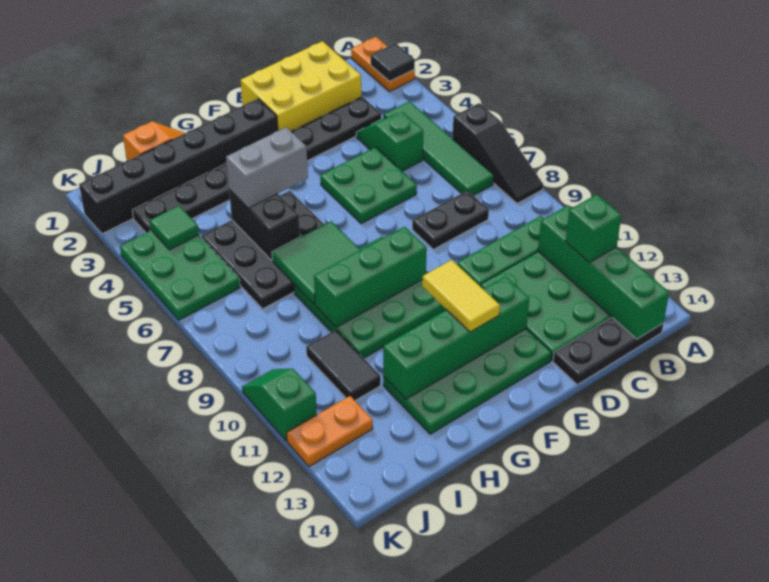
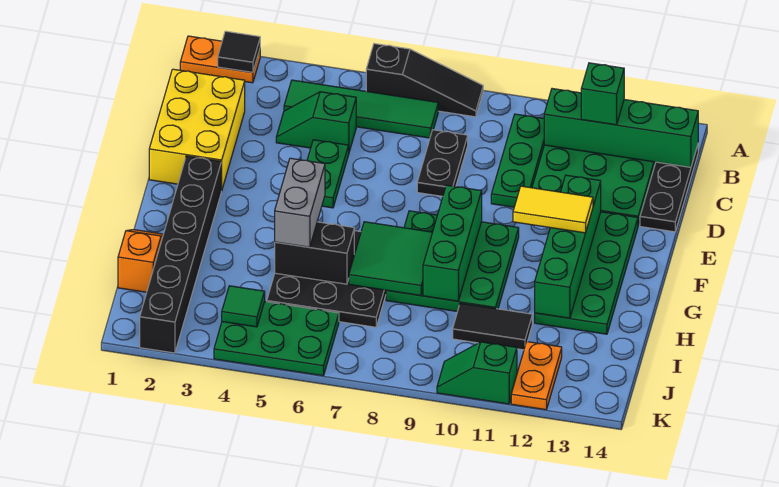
black plate C3:J3 level 1 -> none
green plate D5:E6 level 1 -> green plate D5:E5 level 1

